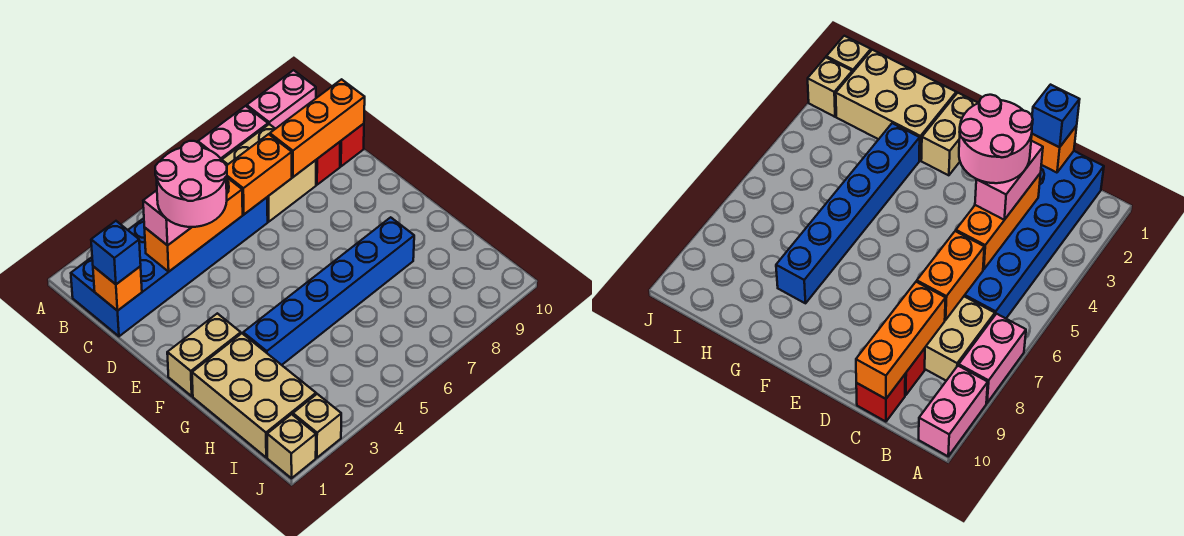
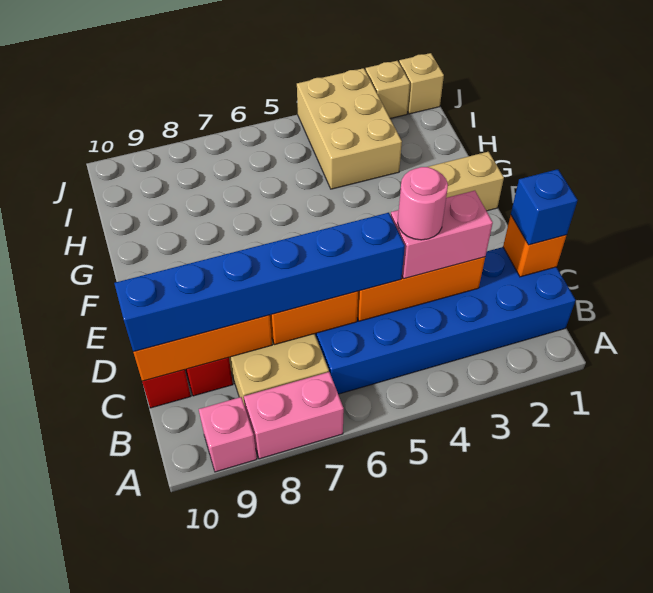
pink brick A9:A10 level 1 -> pink brick A9 level 1
pink round brick C3:D4 level 4 -> pink round brick C4 level 4
tan brick G1:I2 level 1 -> tan brick H3:J4 level 1
blue brick G3:G8 level 1 -> blue brick C5:C10 level 3

